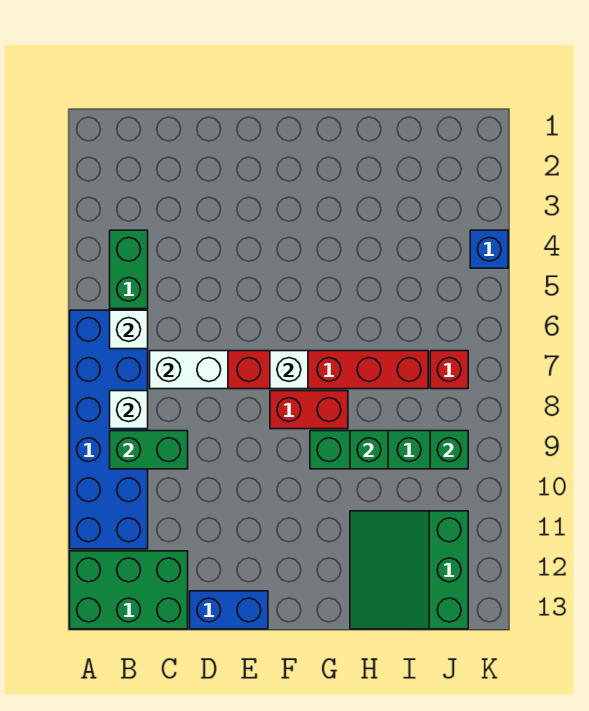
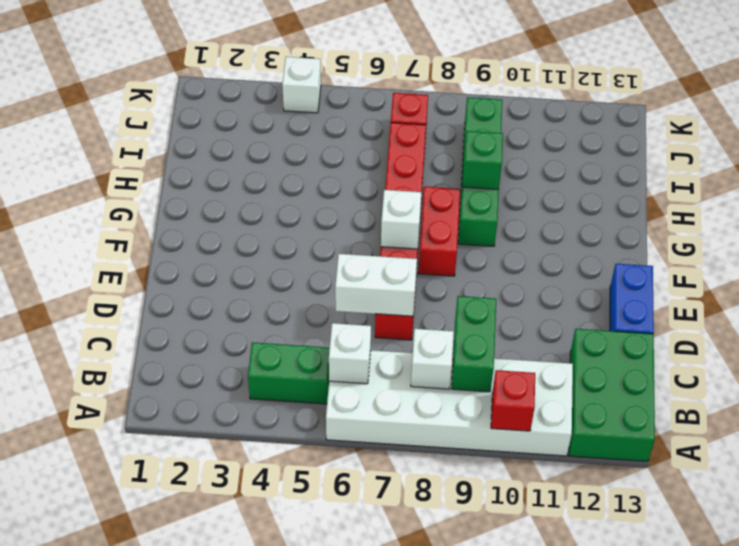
blue brick A6:B11 level 1 -> white brick A6:B11 level 1
none -> red brick A10 level 2
white brick C7:D7 level 2 -> white brick D6:D7 level 2
green slope H11:J13 level 1 top J -> none
green brick J9 level 2 -> none
blue brick K4 level 1 -> white brick K4 level 1

